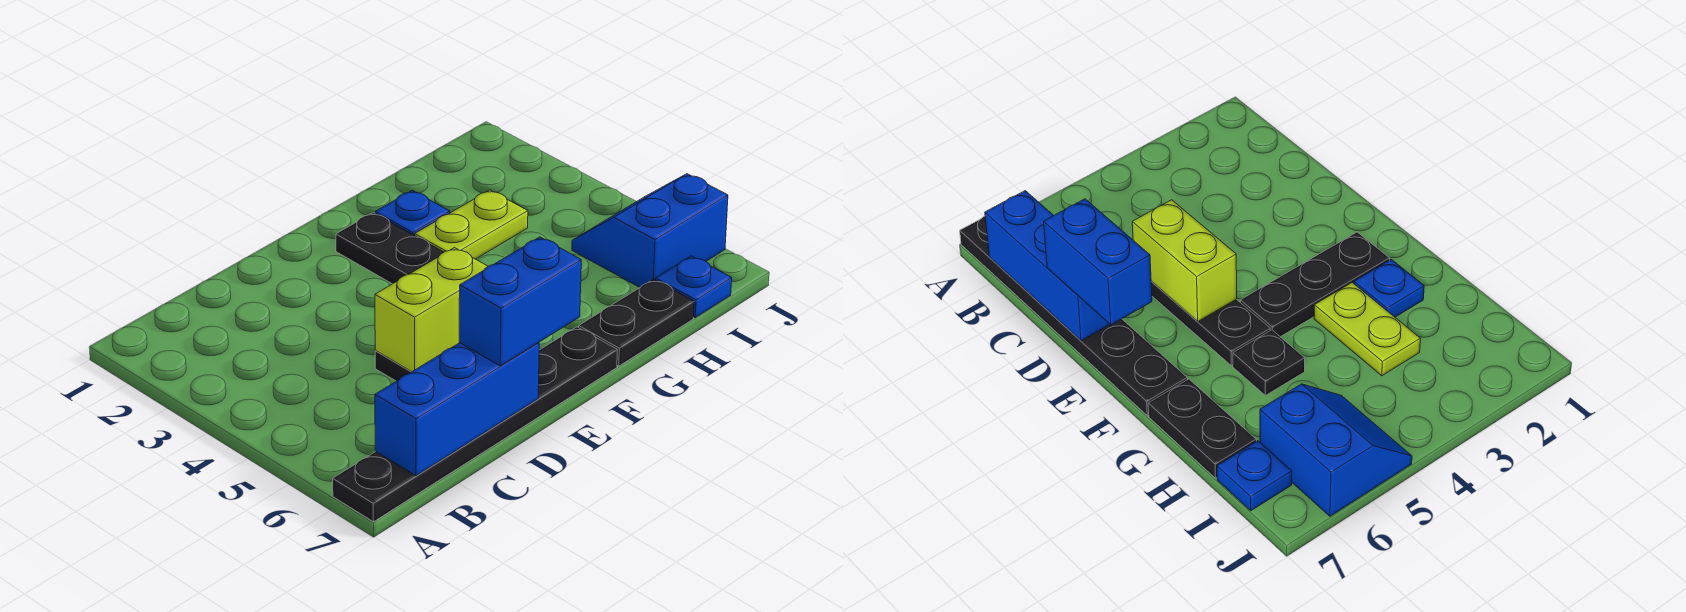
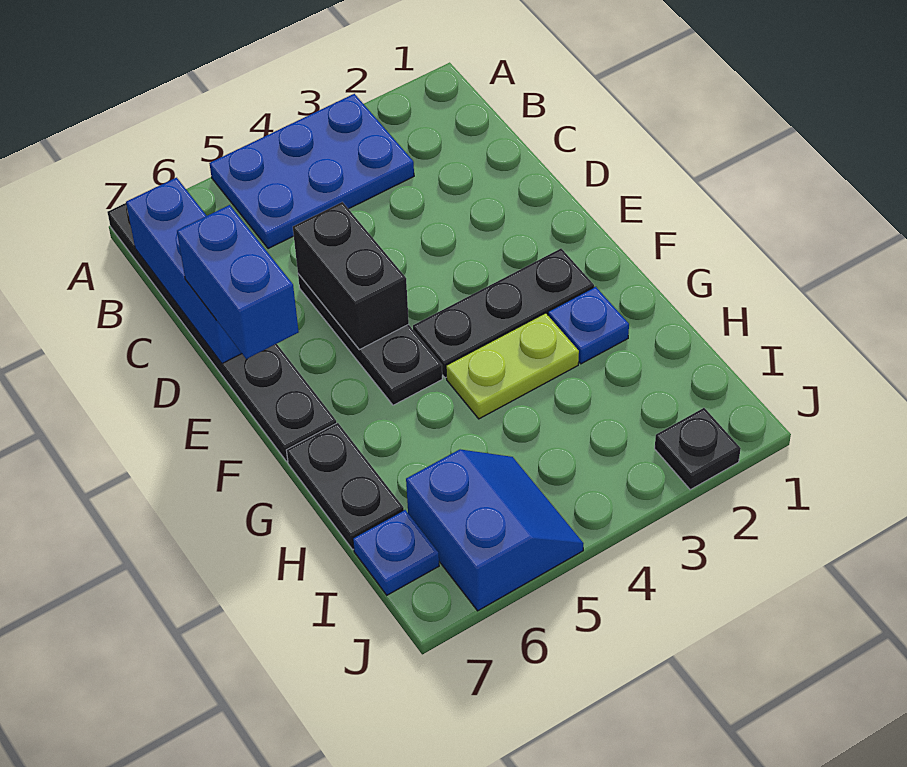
none -> blue plate A3:B5 level 1
lime brick D5:E5 level 2 -> black brick D5:E5 level 2
lime plate G3:H3 level 1 -> lime plate G3:G4 level 1
black plate G5 level 1 -> black plate J2 level 1

